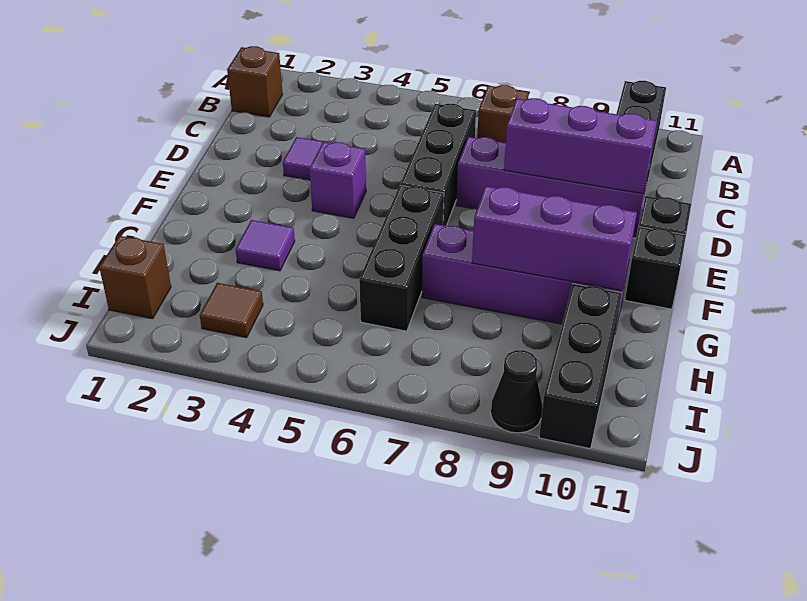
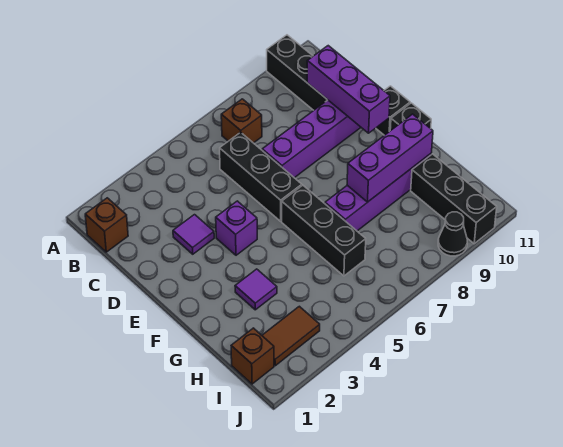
purple brick D8:D10 level 2 -> purple brick C10:E10 level 2
brown tile I3 level 1 -> brown tile I2:I3 level 1

